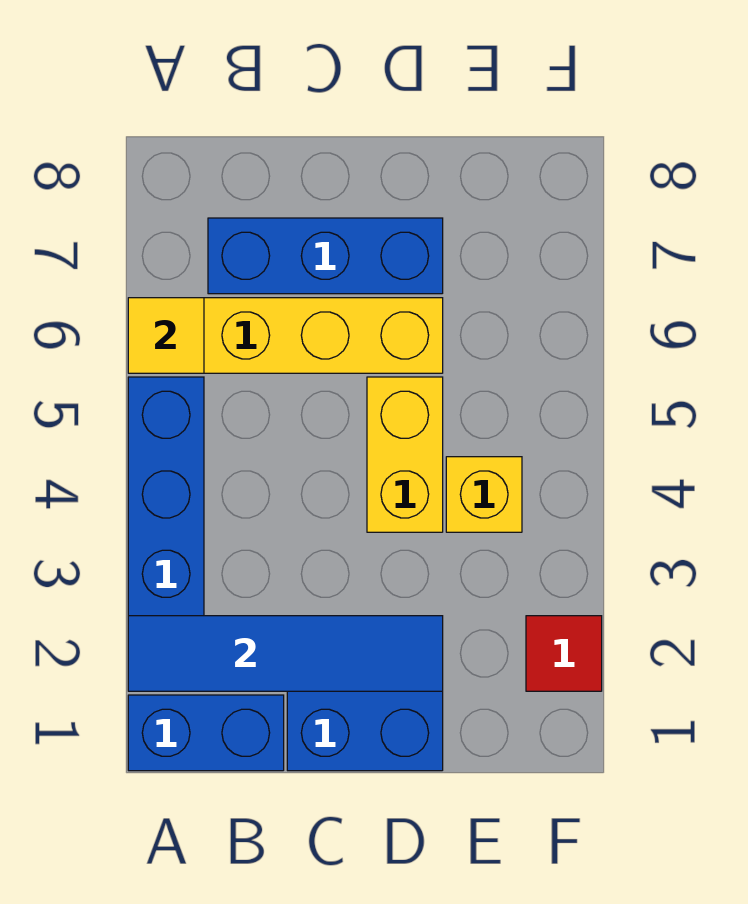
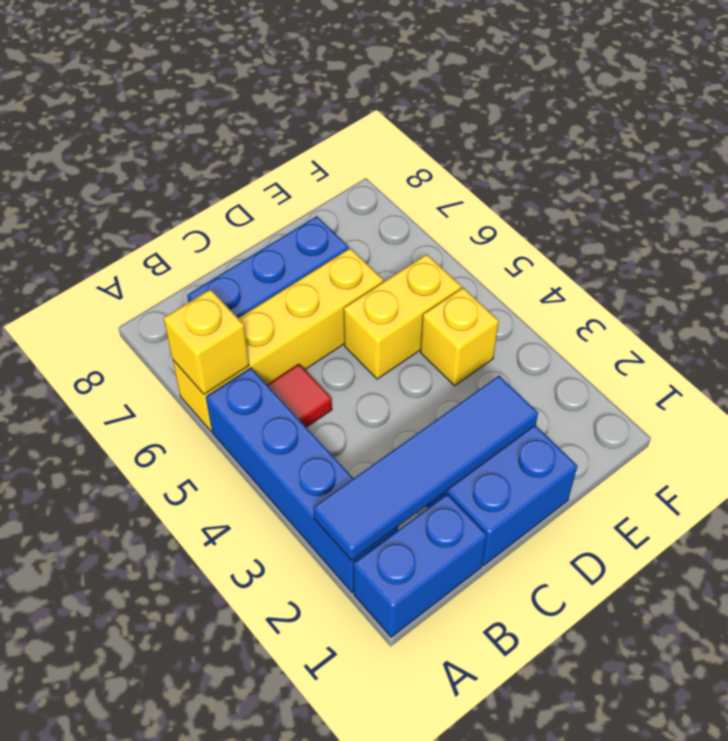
yellow tile A6 level 2 -> yellow brick A6 level 2
yellow brick D4:D5 level 1 -> yellow brick D5:E5 level 1
red tile F2 level 1 -> red tile B5 level 1

